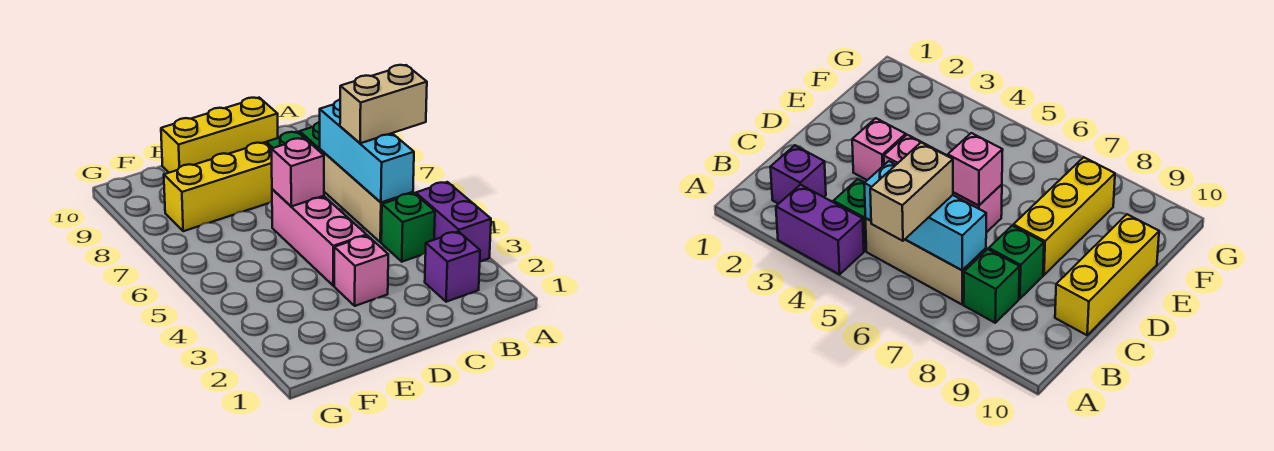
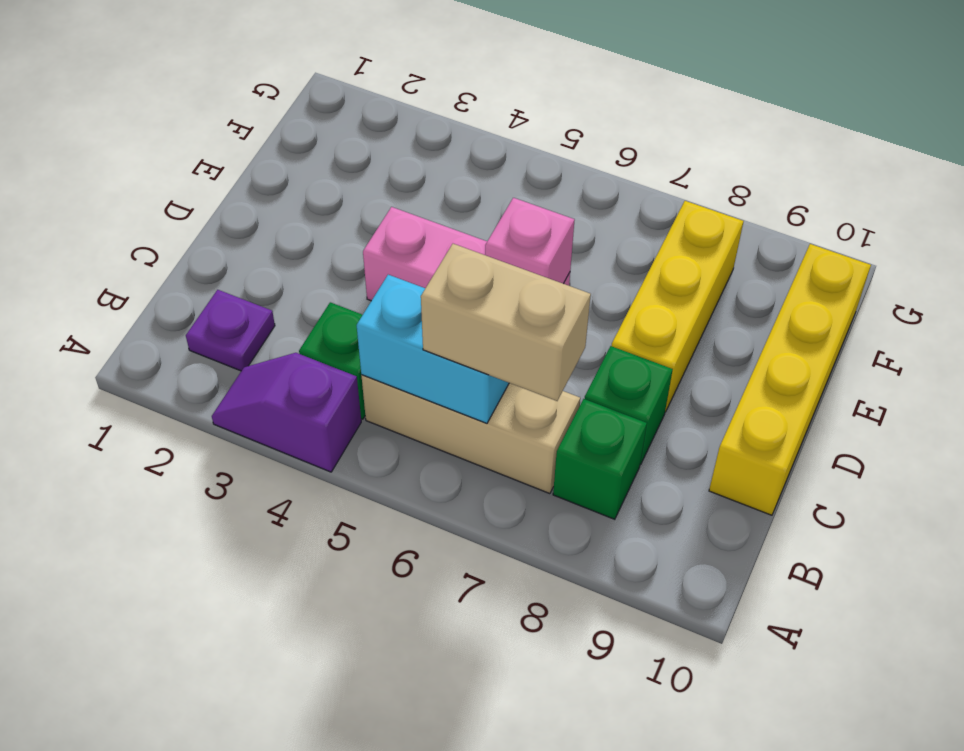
purple brick A3:A4 level 1 -> purple slope A3:A4 level 1 top 4
tan brick A6:B6 level 3 -> tan brick B6:B7 level 3
purple brick B2 level 1 -> purple plate B2 level 1
cyan brick B5:B7 level 2 -> cyan brick B5:B6 level 2
yellow brick C10:E10 level 1 -> yellow brick C10:F10 level 1
pink brick D3 level 1 -> none

